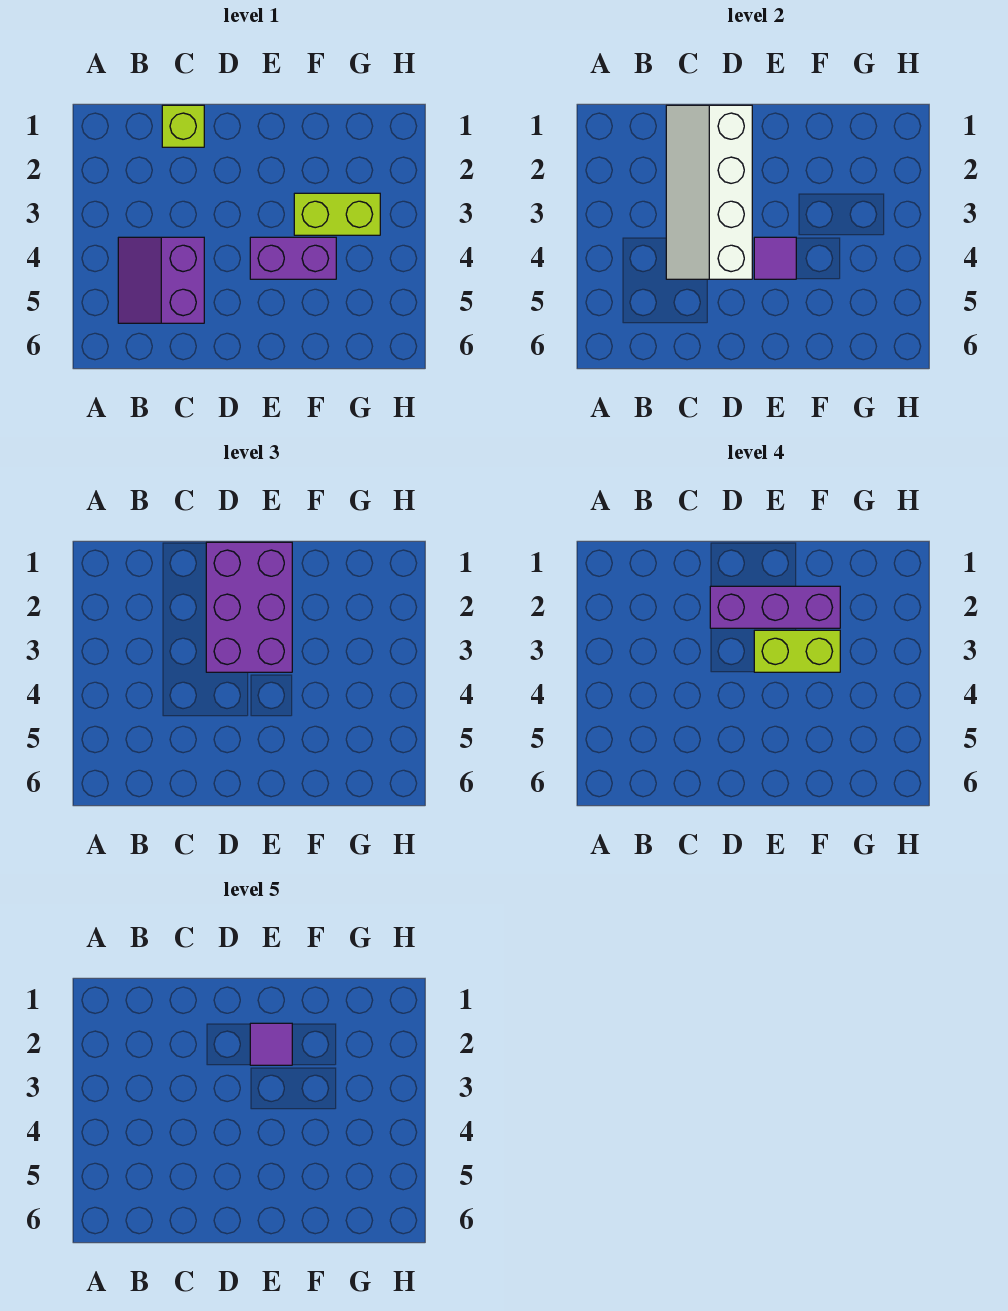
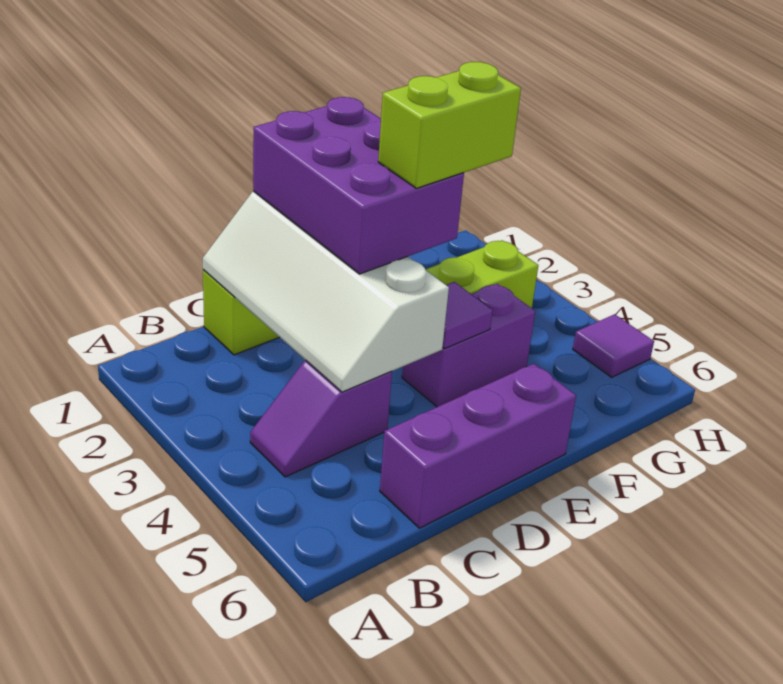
purple slope B4:C5 level 1 top C -> purple slope B4:C4 level 1 top C
purple brick D2:F2 level 4 -> purple brick C6:E6 level 1
purple tile E2 level 5 -> purple tile H5 level 1

